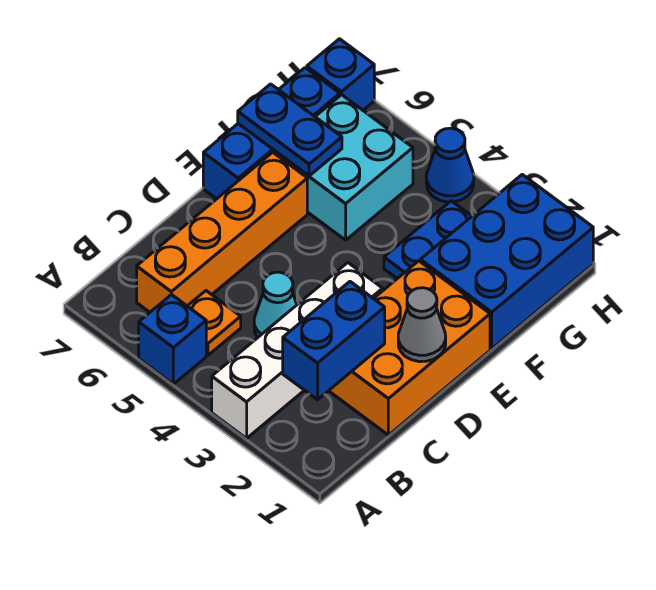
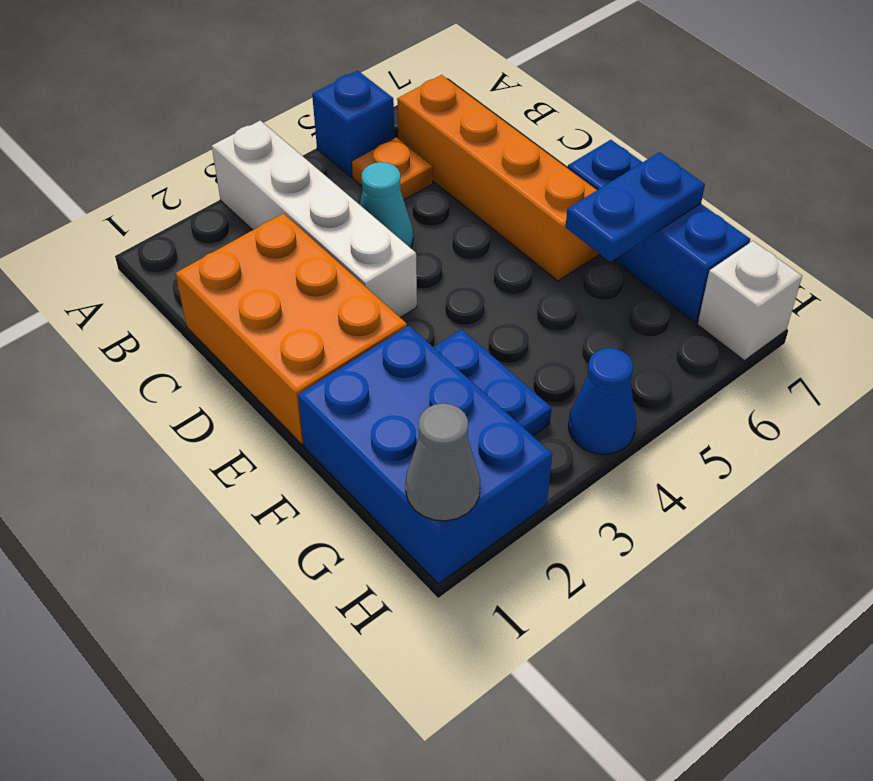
blue brick B2:C2 level 2 -> none
grey cone D1 level 2 -> grey cone H1 level 2
cyan brick F5:G6 level 1 -> none
blue brick H7 level 1 -> white brick H7 level 1

